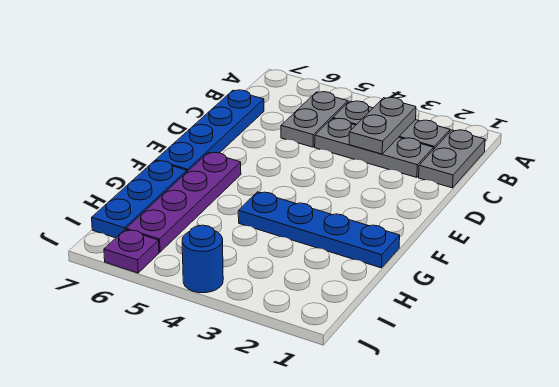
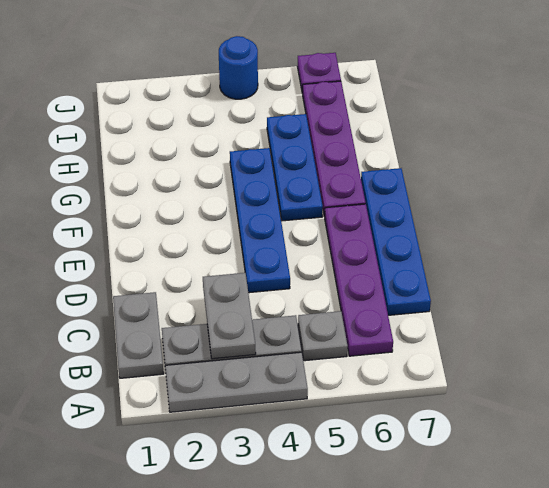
grey plate B5:C5 level 1 -> grey plate B5 level 1
none -> purple plate B6:E6 level 1
grey plate C2:C4 level 1 -> grey plate A2:A4 level 1
blue plate G1:G4 level 1 -> blue plate D4:G4 level 1
blue plate G7:I7 level 1 -> blue plate F5:H5 level 1

